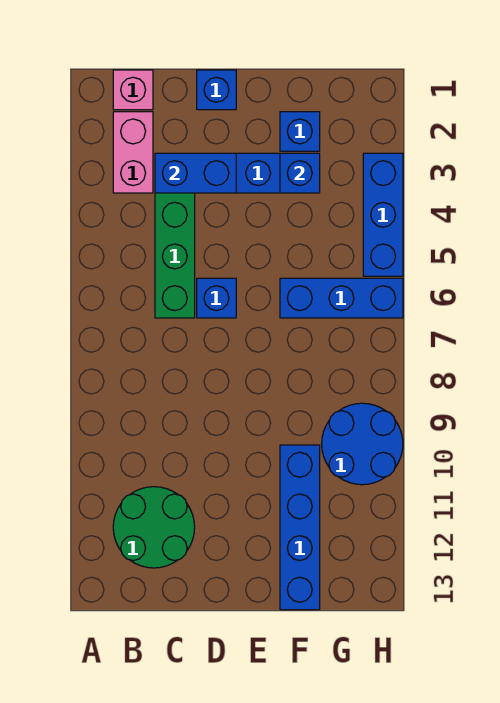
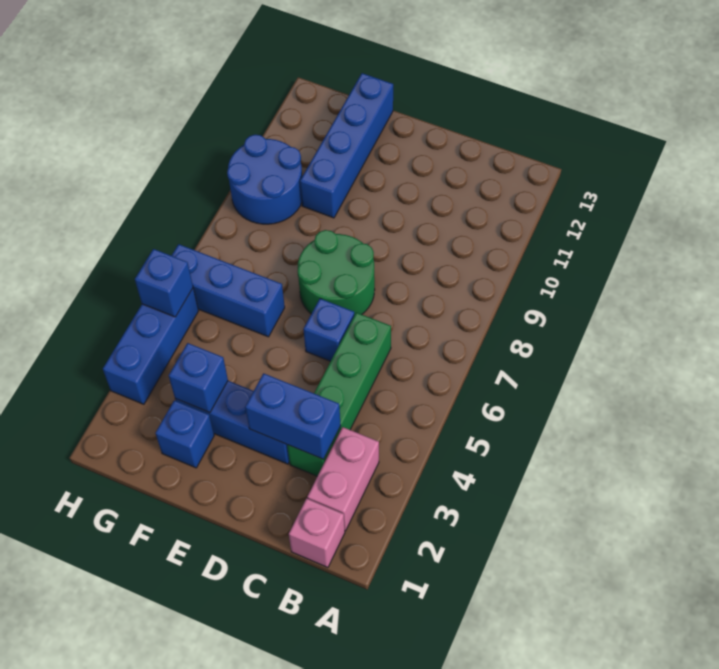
green round brick B11:C12 level 1 -> green round brick D7:E8 level 1
blue brick D1 level 1 -> blue brick H5 level 2

